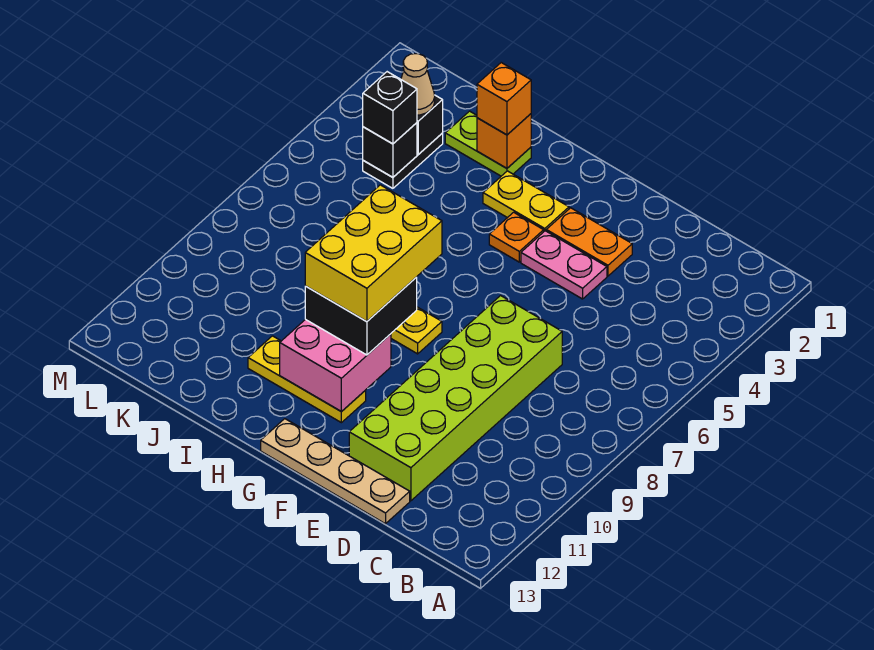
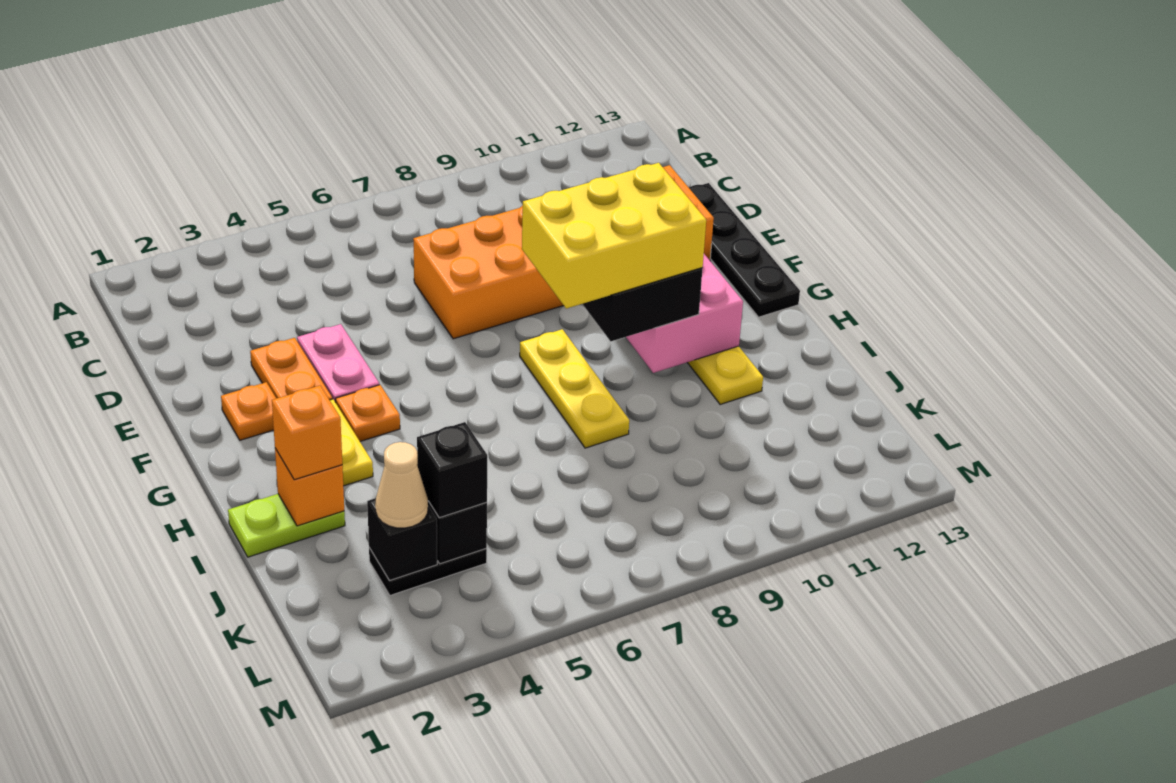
lime brick D7:E12 level 1 -> orange brick D7:E12 level 1
tan plate D13:G13 level 1 -> black plate D13:G13 level 1
none -> orange plate F2 level 1
lime plate I2:J2 level 1 -> lime plate I1:I2 level 1

